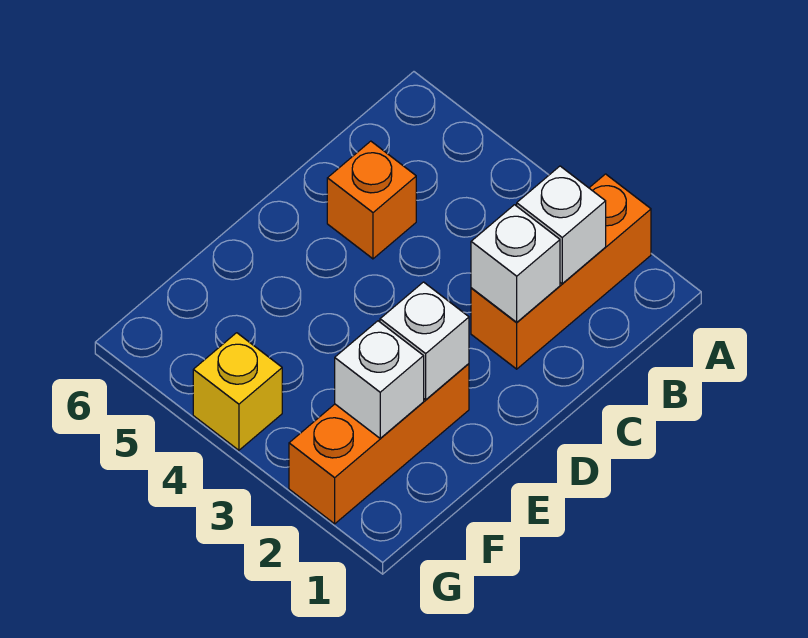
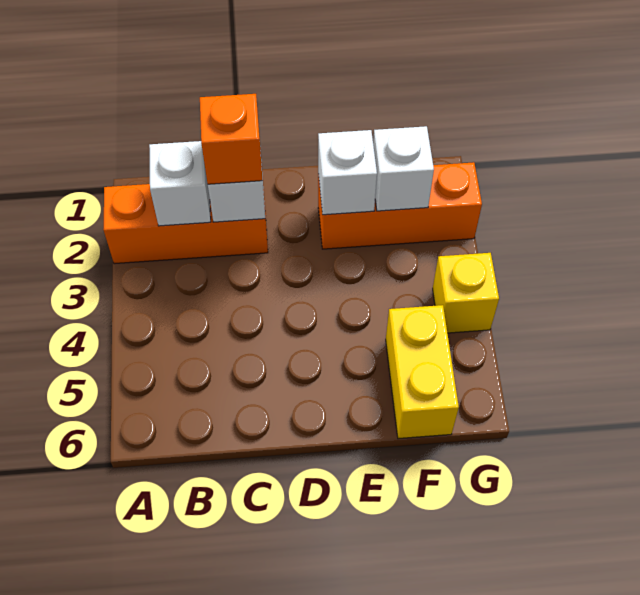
orange brick C5 level 1 -> orange brick C2 level 3
none -> yellow brick F5:F6 level 1

